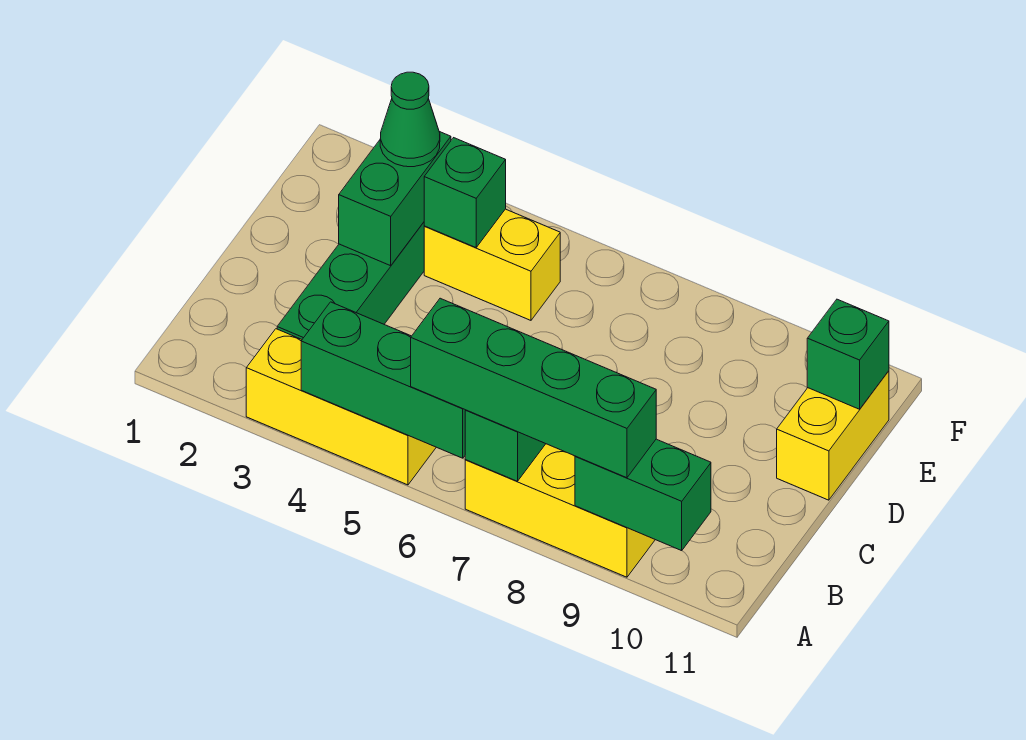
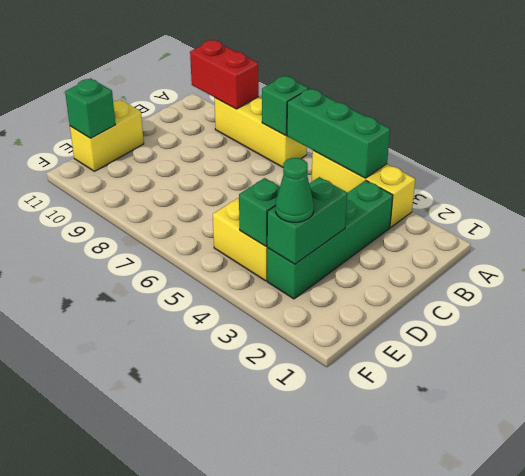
green brick A6:A9 level 3 -> none
green brick A9:A10 level 2 -> red brick A9:A10 level 2

